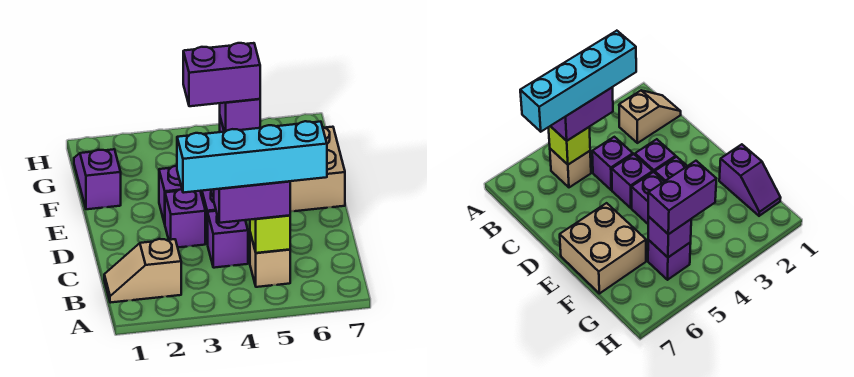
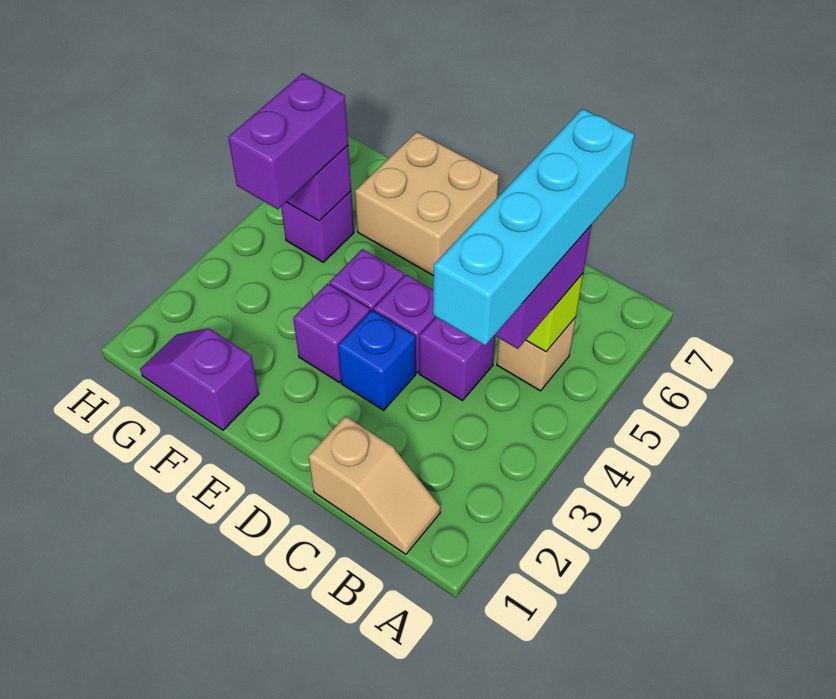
tan slope B1:B2 level 1 top 2 -> tan slope B1:C1 level 1 top C
purple brick D3 level 1 -> blue brick D3 level 1

